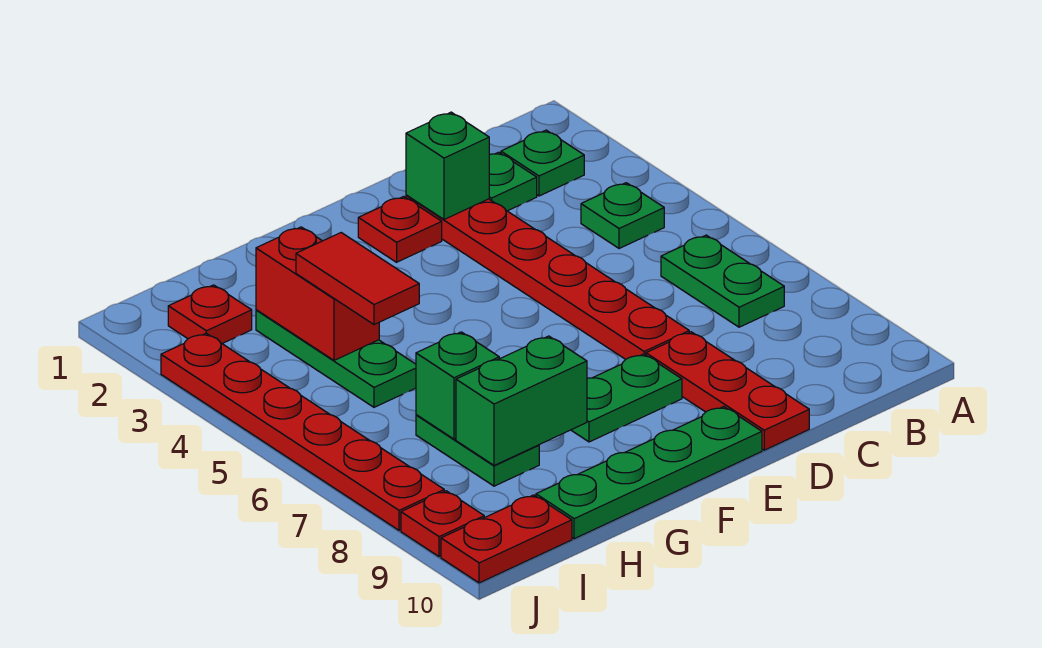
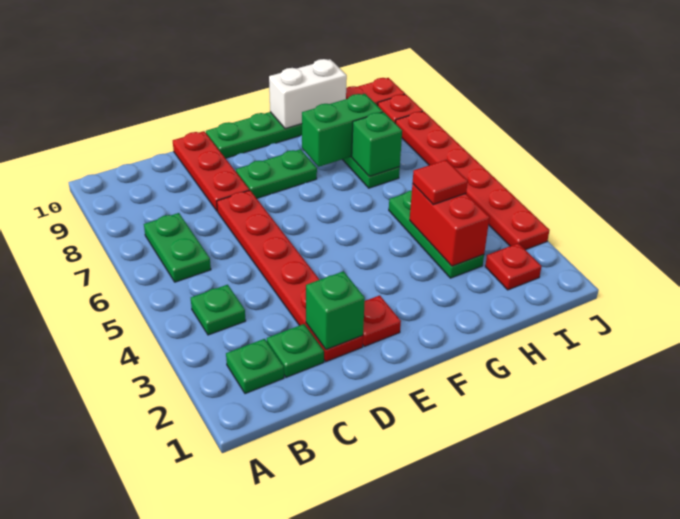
none -> white brick G10:H10 level 2
red tile H4:H5 level 3 -> red tile H4 level 3

